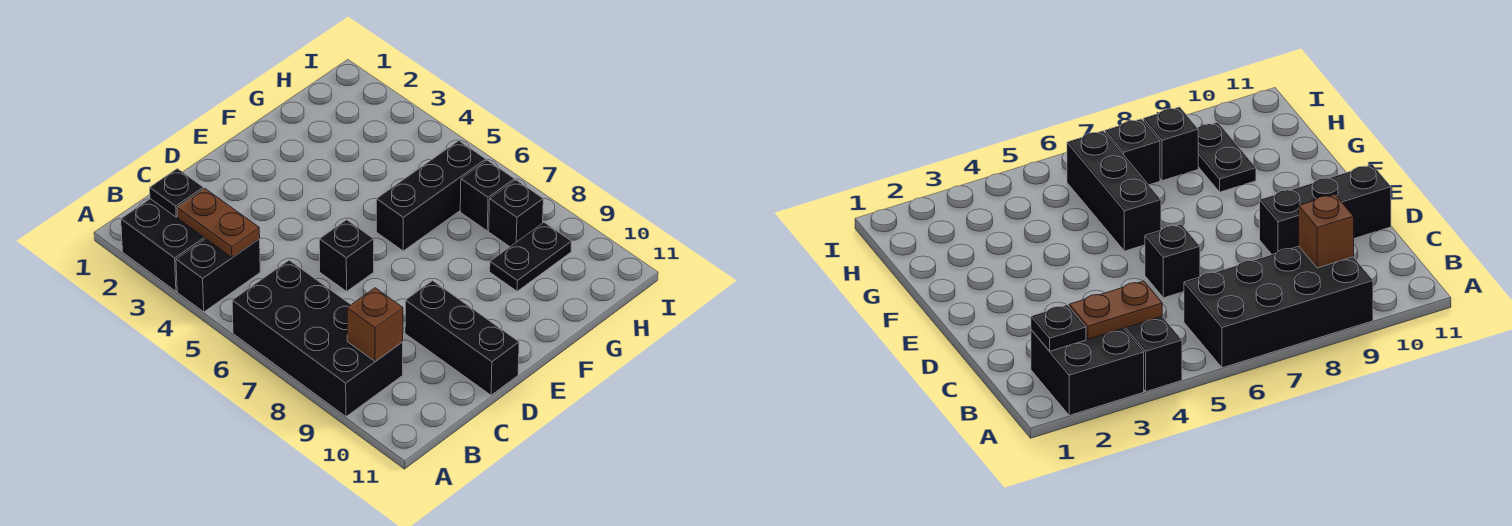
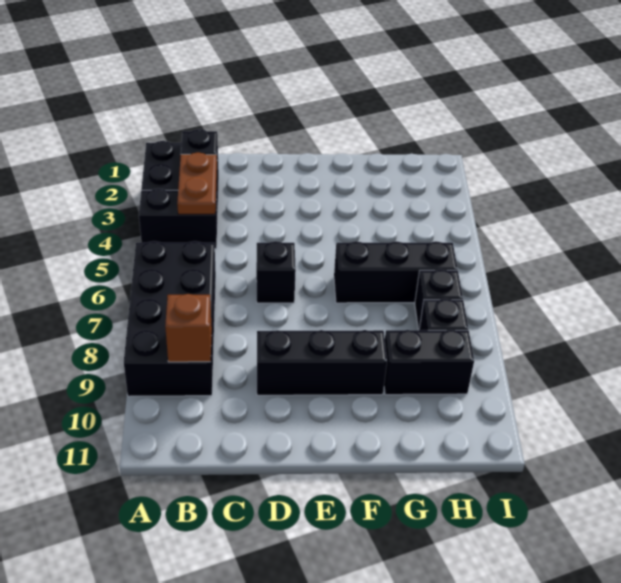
black brick D9:D11 level 1 -> black brick D9:F9 level 1
black plate G9:H9 level 1 -> black brick G9:H9 level 1

